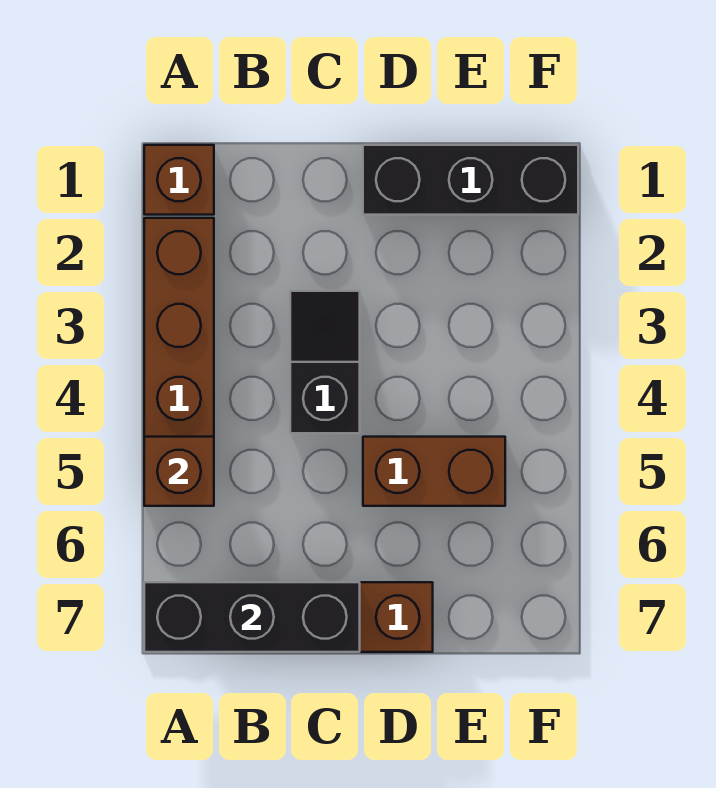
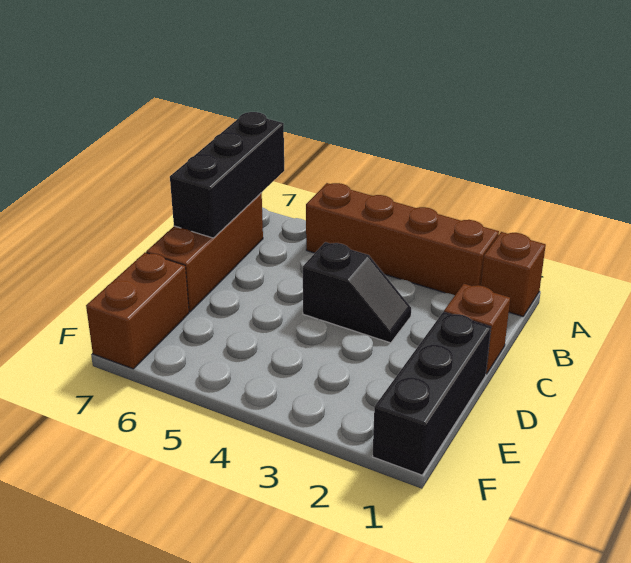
brown brick A5 level 2 -> brown brick C1 level 1
brown brick D5:E5 level 1 -> brown brick E7:F7 level 1

